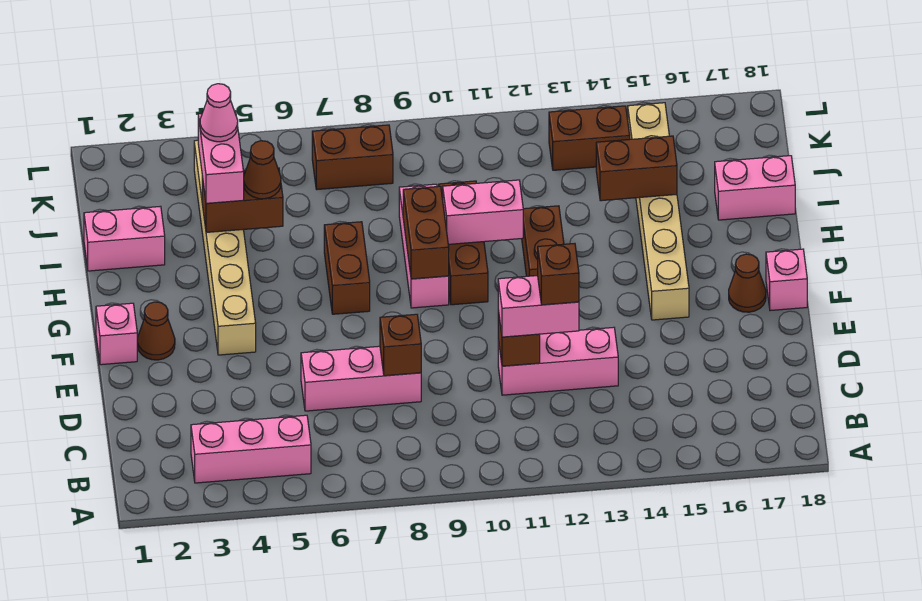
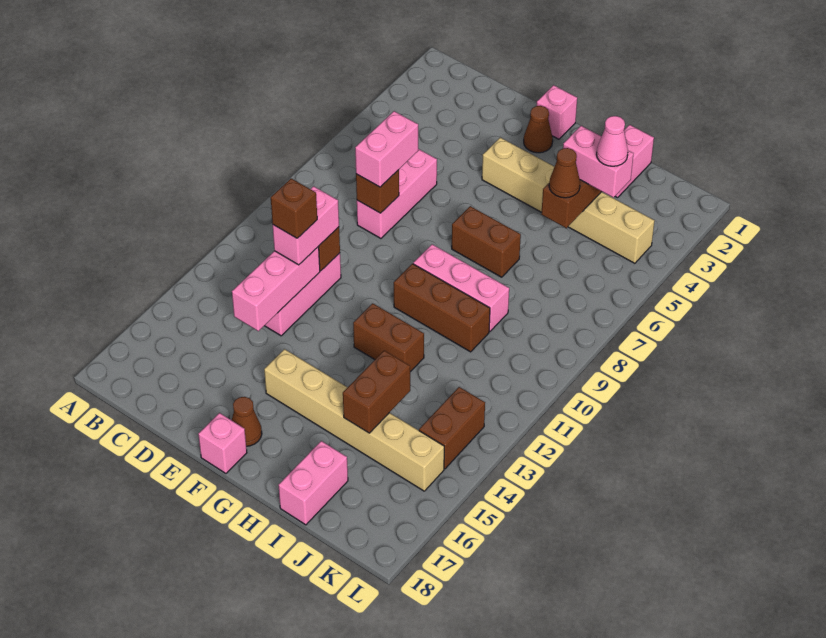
pink brick B3:B5 level 1 -> pink brick D12:D14 level 2
brown brick G9:H9 level 2 -> none
pink brick H10:H11 level 2 -> pink brick D7:D8 level 3
brown brick K7:K8 level 1 -> none

